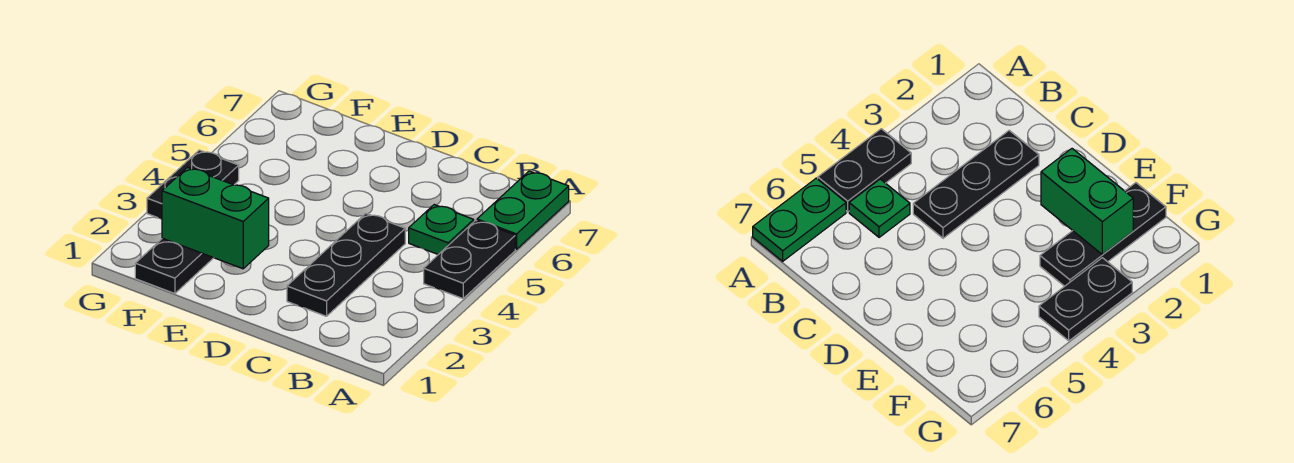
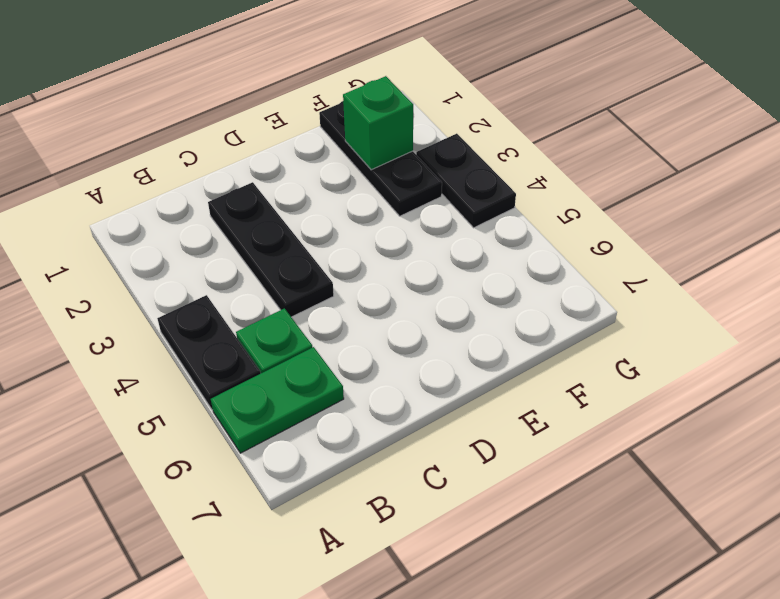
green plate A6:A7 level 1 -> green plate A6:B6 level 1
green brick E2:F2 level 2 -> green brick F2 level 2

